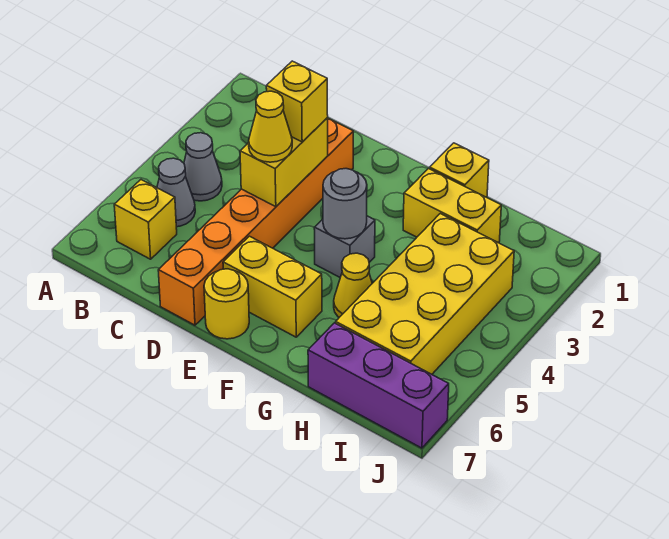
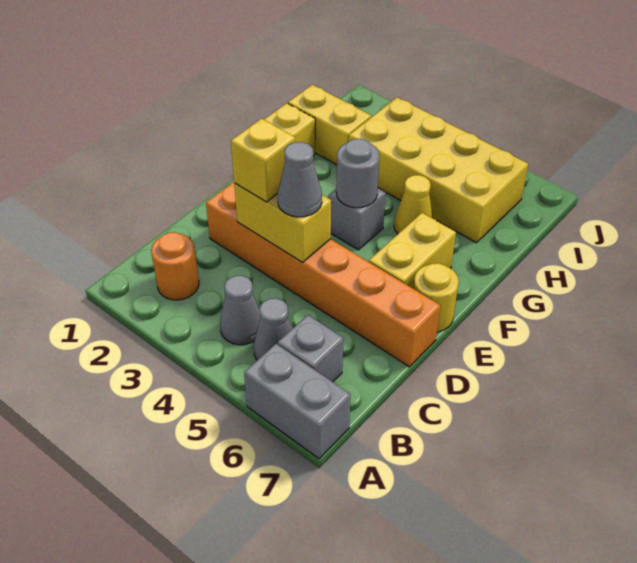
none -> grey brick A6:A7 level 1
none -> orange round brick B2 level 1
yellow brick B6 level 1 -> grey brick B6 level 1
yellow cone D4 level 3 -> grey cone D4 level 3
yellow brick G2:H2 level 1 -> yellow brick H1:H2 level 1
purple brick H7:J7 level 1 -> none

